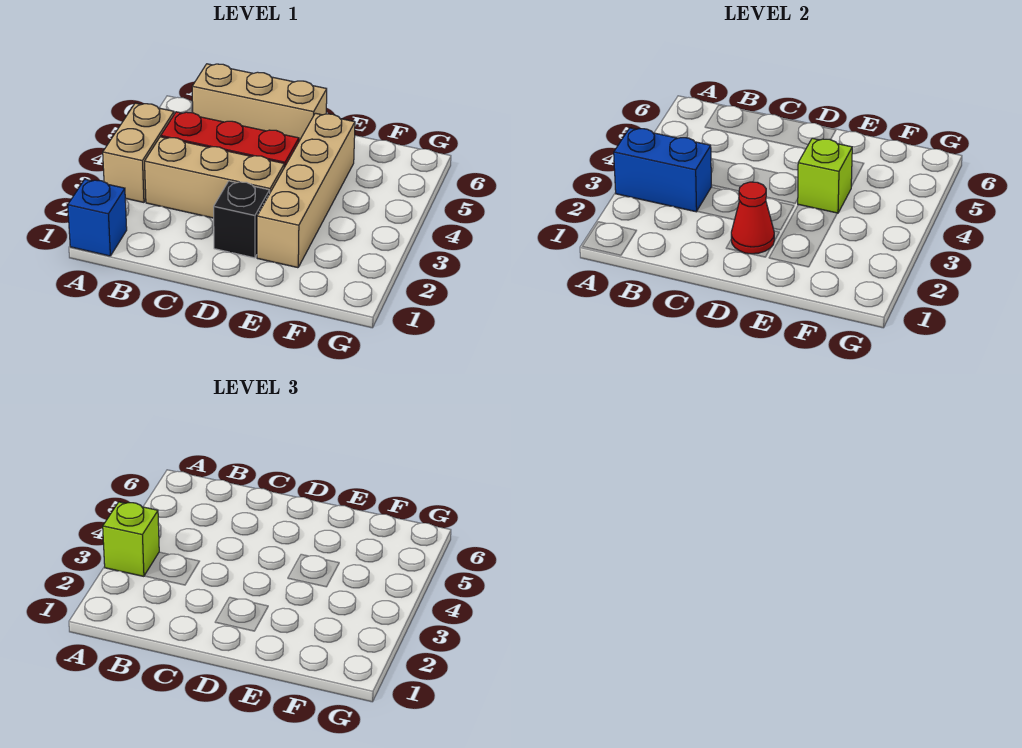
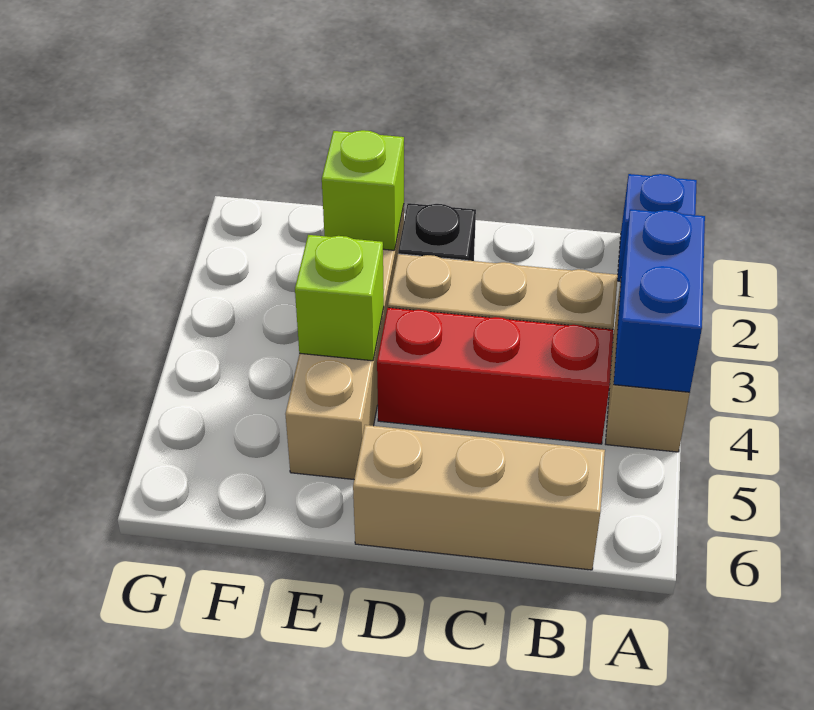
blue brick A3:B3 level 2 -> blue brick A3:A4 level 2
lime brick A3 level 3 -> lime brick E2 level 2
red cone D2 level 2 -> none

